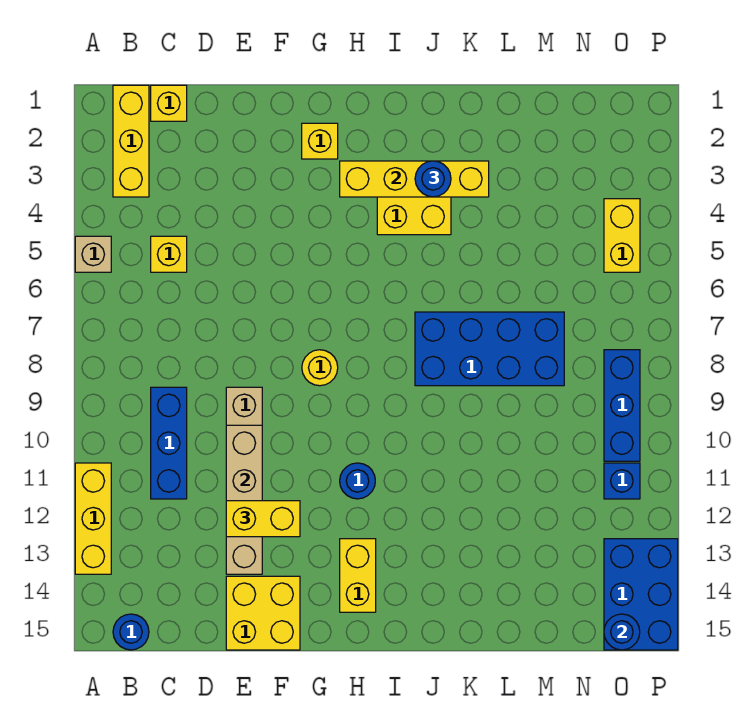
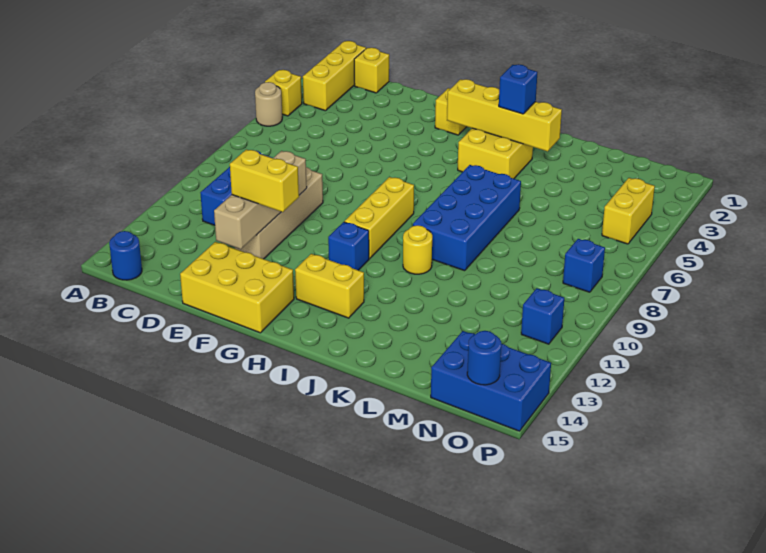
tan brick A5 level 1 -> tan round brick A5 level 1
yellow brick A11:A13 level 1 -> yellow brick H8:H10 level 1
yellow brick C5 level 1 -> yellow brick A4 level 1
yellow brick E14:F15 level 1 -> yellow brick E14:G15 level 1
yellow round brick G8 level 1 -> yellow round brick J10 level 1
blue round brick H11 level 1 -> blue brick H11 level 1
yellow brick H13:H14 level 1 -> yellow brick H13:I13 level 1
blue round brick J3 level 3 -> blue brick J3 level 3
blue brick J7:M8 level 1 -> blue brick J6:K9 level 1
blue brick O8:O10 level 1 -> blue brick O8 level 1
blue brick O13:P15 level 1 -> blue brick N14:P15 level 1

